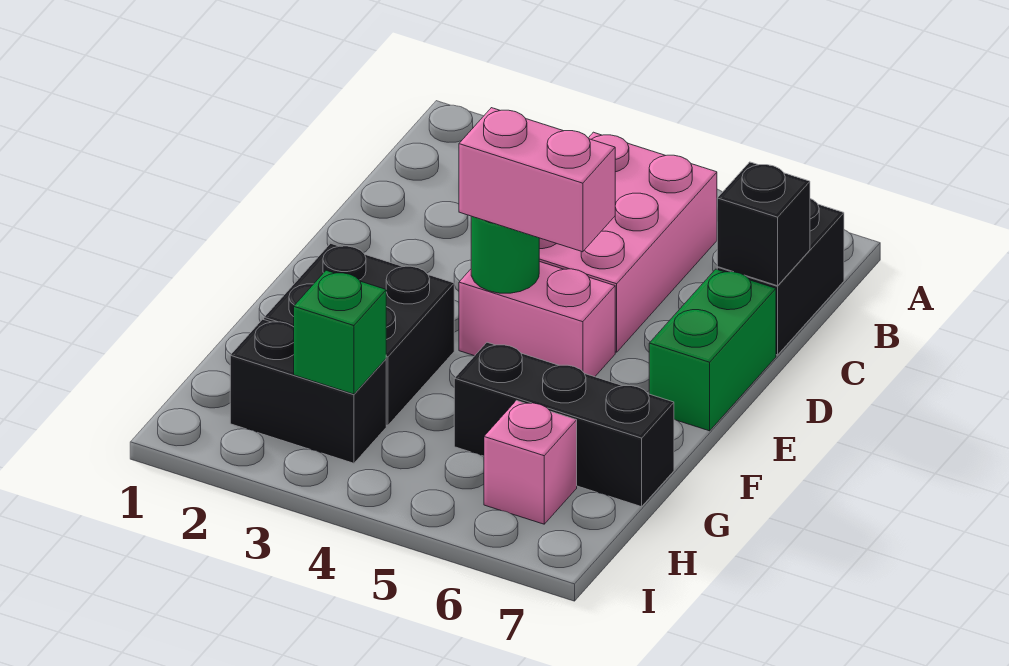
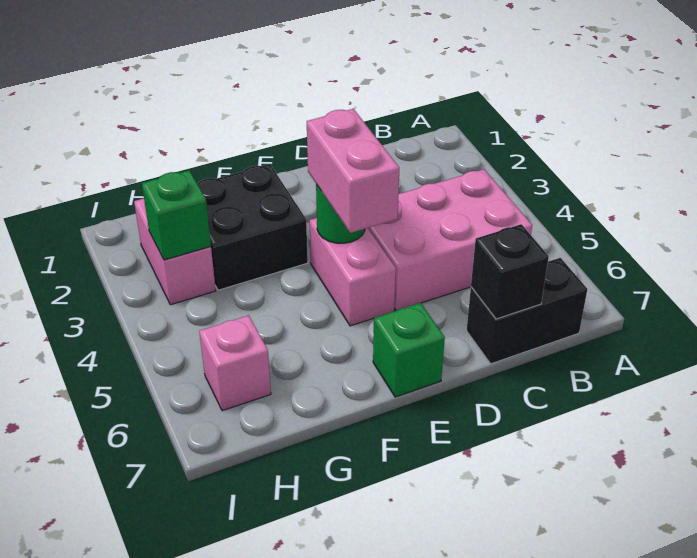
green brick D7:E7 level 1 -> green brick E7 level 1
black brick G5:G7 level 1 -> none
black brick H2:H3 level 1 -> pink brick H2:H3 level 1

